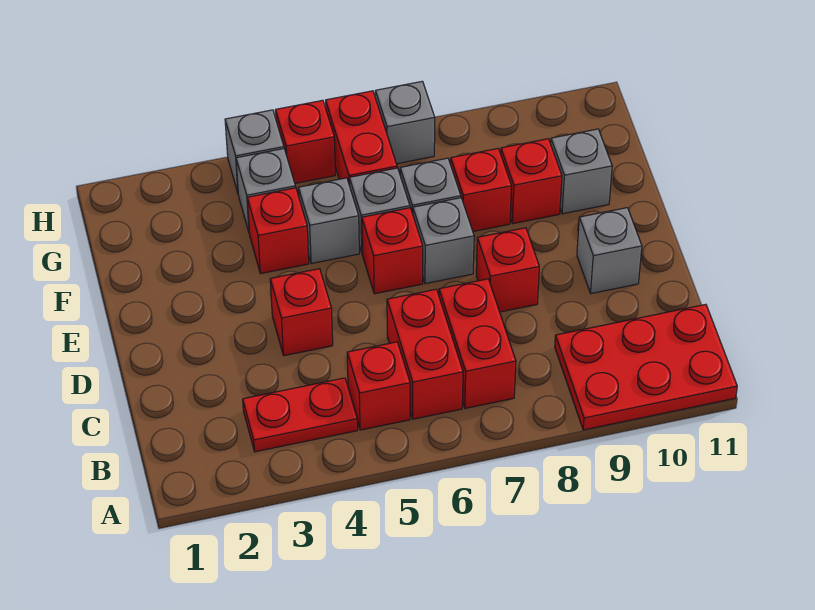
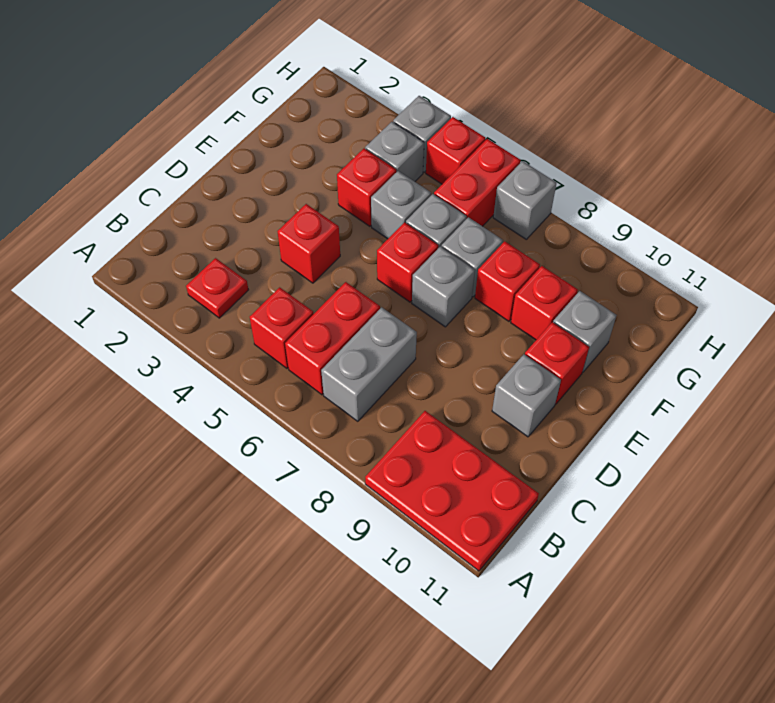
red plate B3:B4 level 1 -> red plate B3 level 1
red brick B7:C7 level 1 -> grey brick B7:C7 level 1
red brick D8 level 1 -> red brick E10 level 1

